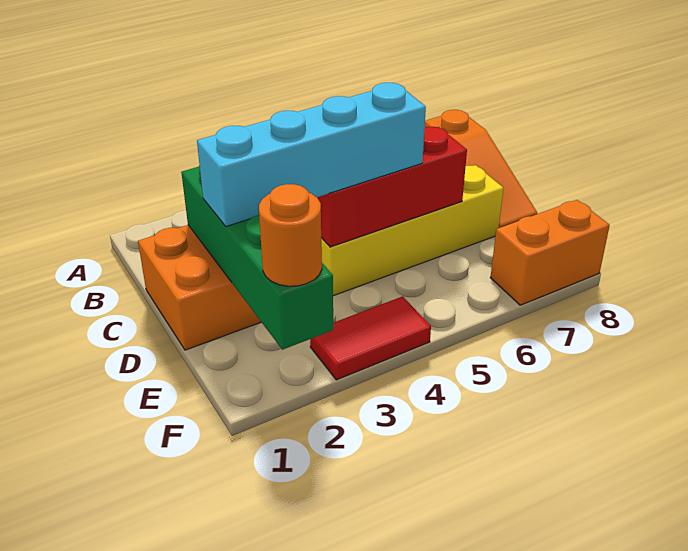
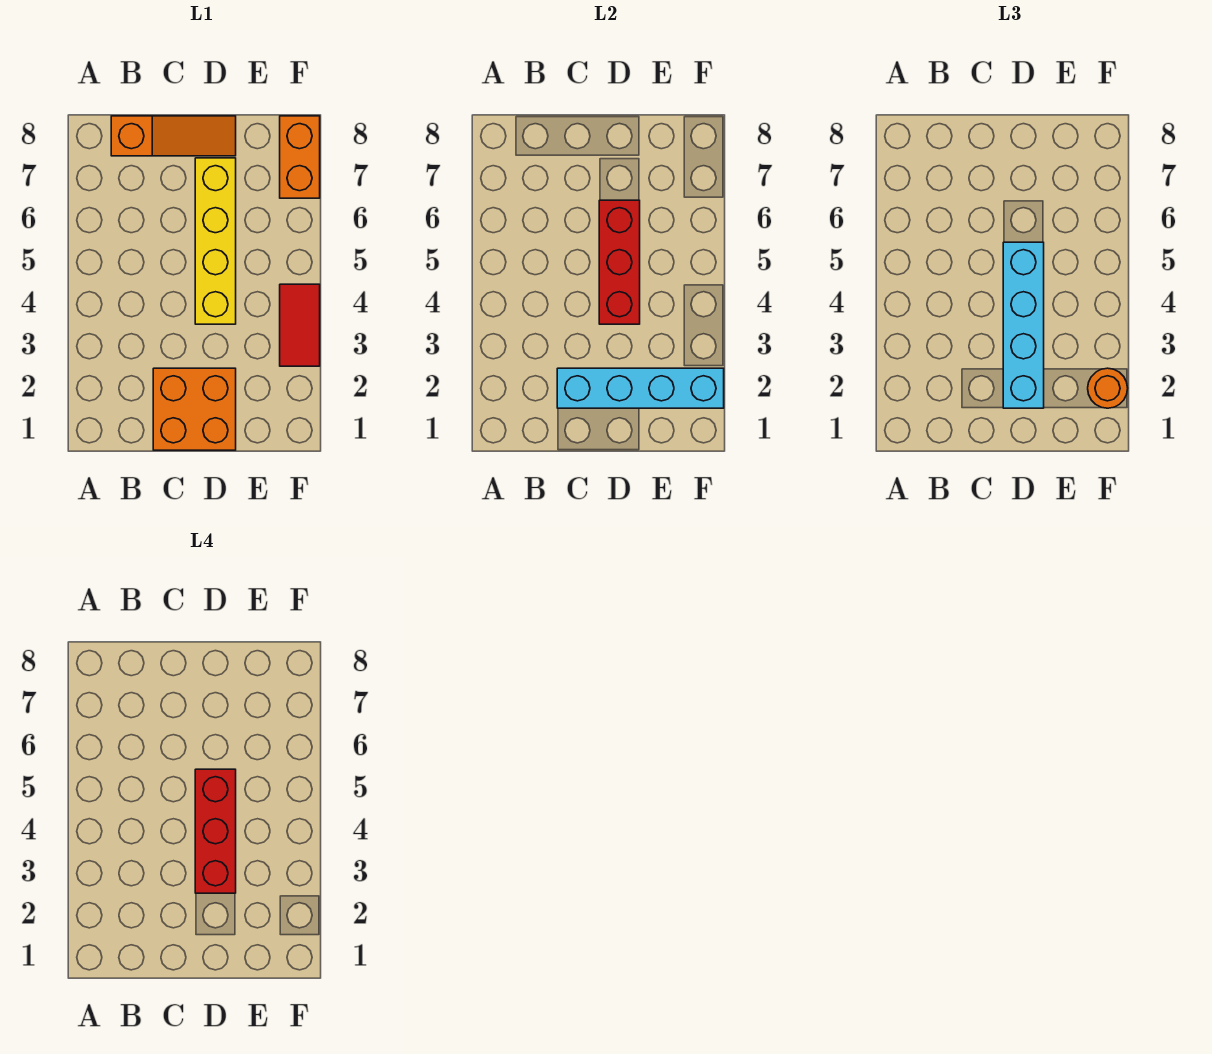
green brick C2:F2 level 2 -> cyan brick C2:F2 level 2
none -> red brick D3:D5 level 4

